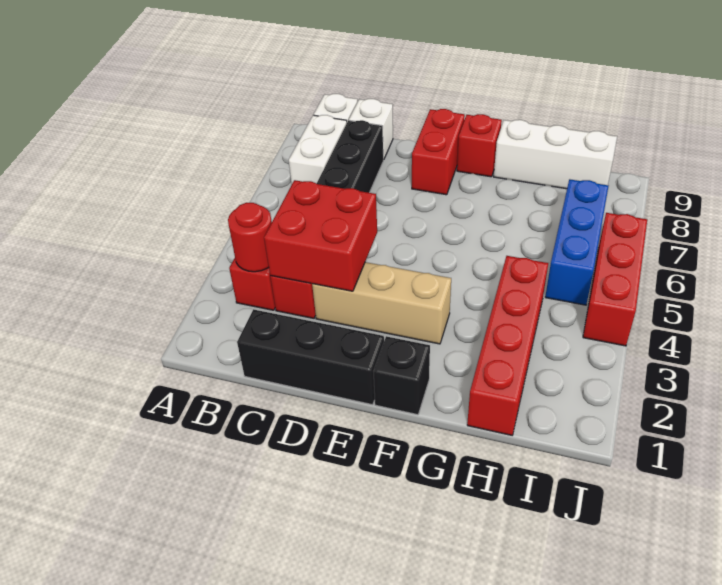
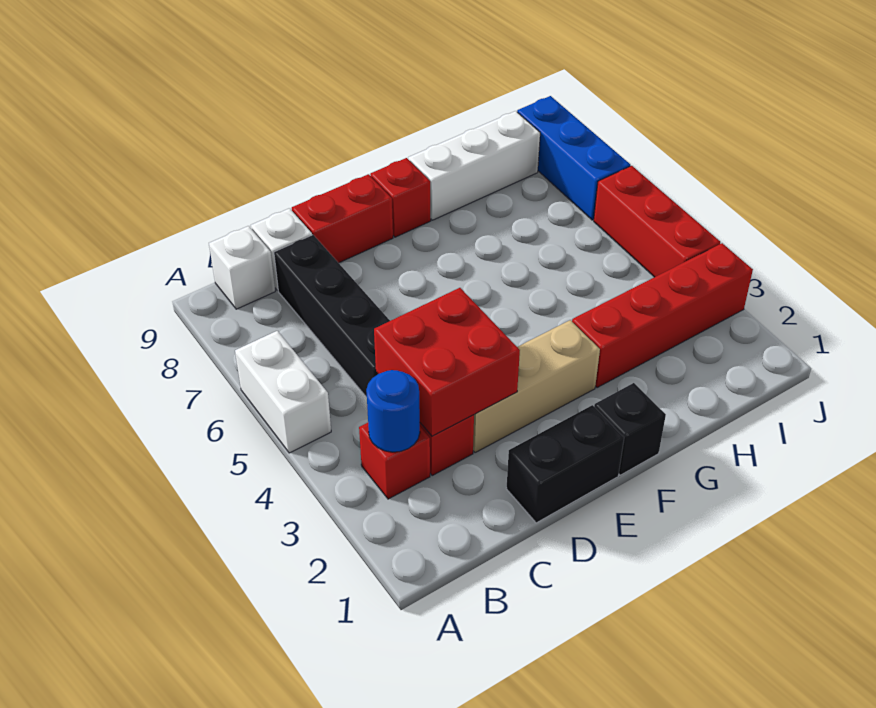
red round brick B3 level 2 -> blue round brick B3 level 2
white brick B7:B8 level 1 -> white brick A5:A6 level 1
black brick C1:E1 level 1 -> black brick D1:E1 level 1
red brick E8:E9 level 1 -> red brick D9:E9 level 1
red brick H1:H4 level 1 -> red brick G3:J3 level 1
blue brick I5:I7 level 1 -> blue brick J7:J9 level 1

